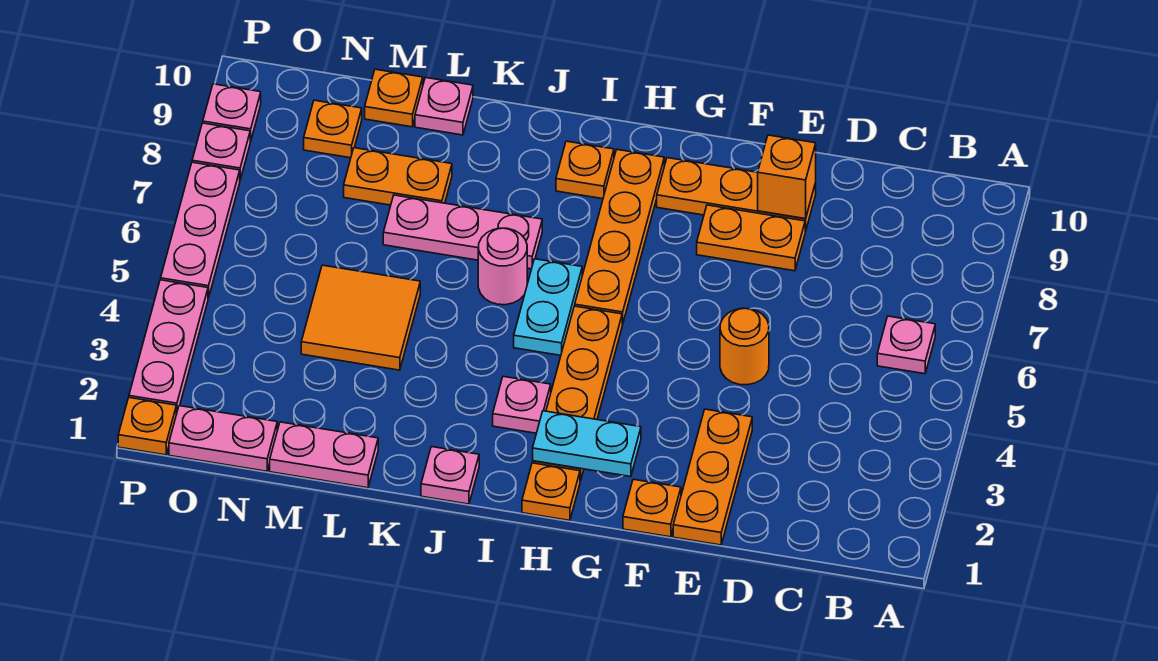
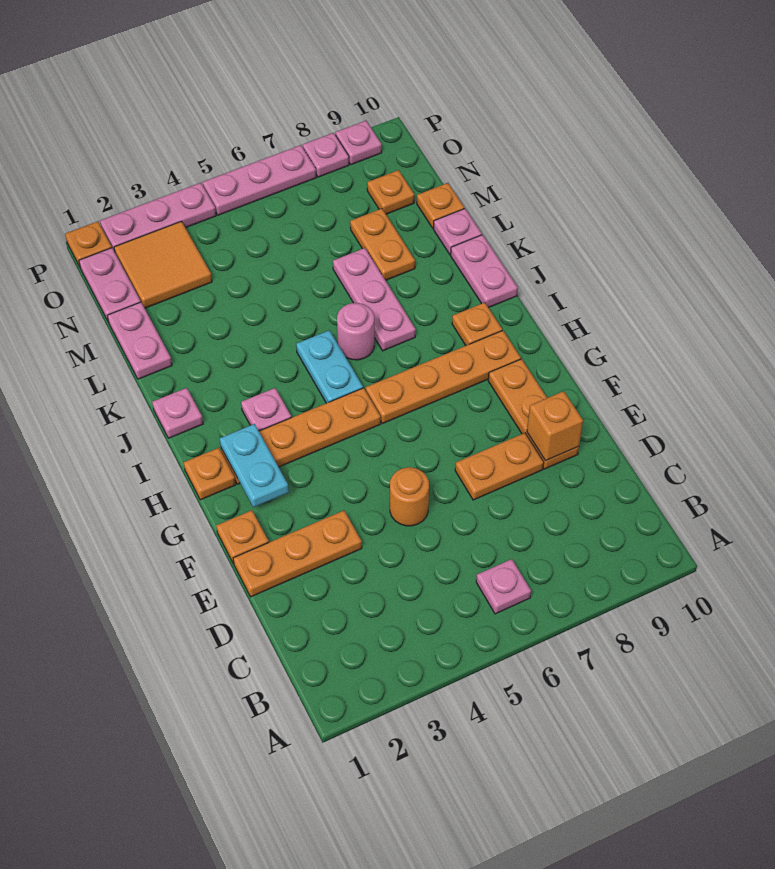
orange plate E8:F8 level 1 -> orange plate E7:E8 level 1
cyan plate I5:I6 level 1 -> cyan plate I5:J5 level 1
none -> pink plate J10:K10 level 1
orange tile L4:M5 level 1 -> orange tile N2:O3 level 1

